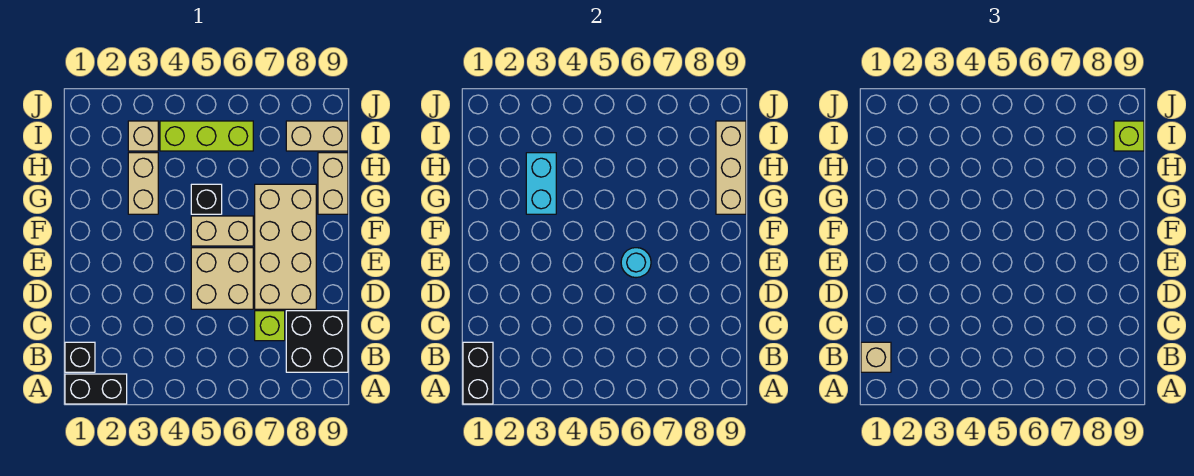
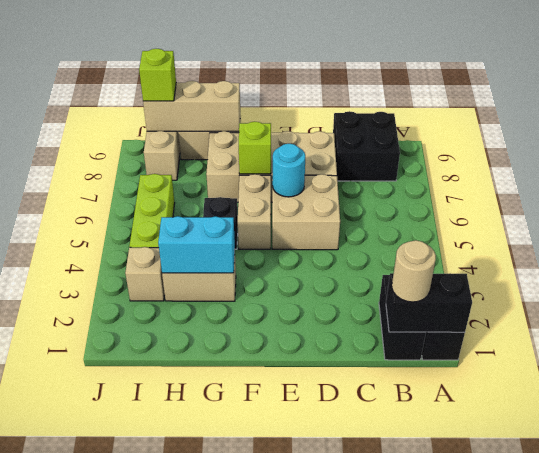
black brick B1 level 1 -> black brick B1:B2 level 1
tan brick B1 level 3 -> tan round brick B1 level 3
lime brick C7 level 1 -> lime brick F7 level 2

